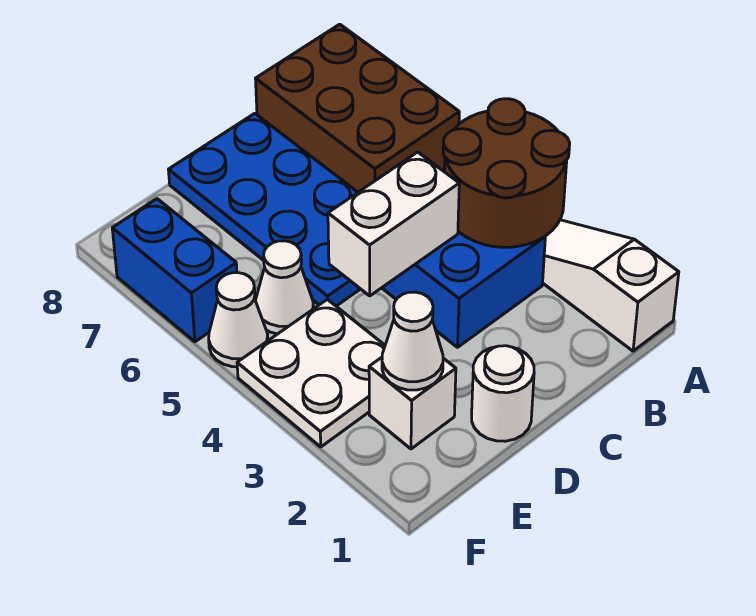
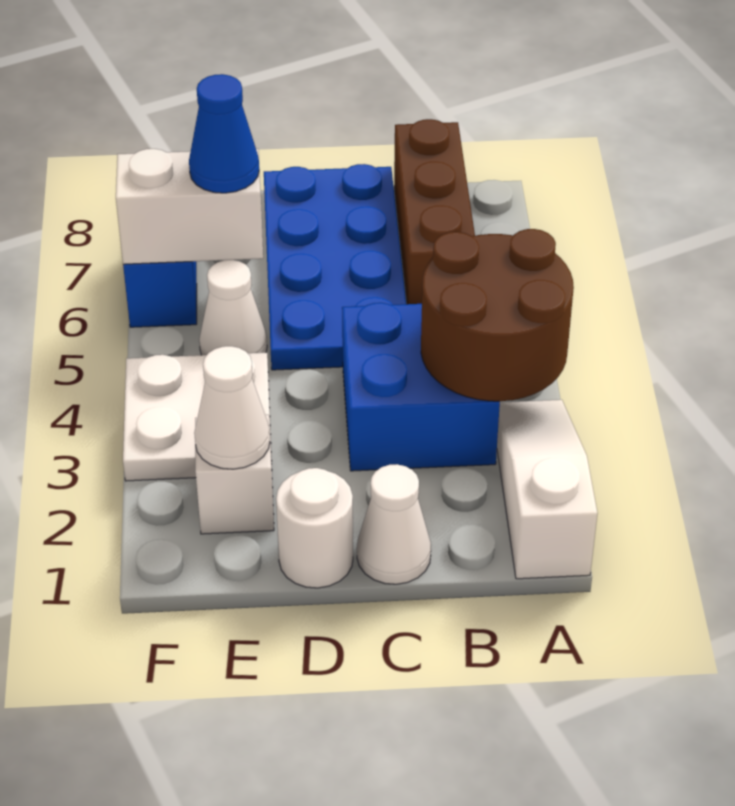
brown brick A6:B8 level 1 -> brown brick B6:B8 level 1
white brick C4:D4 level 2 -> white brick E6:F6 level 2
none -> blue cone E6 level 3
white cone F5 level 1 -> white cone C1 level 1

